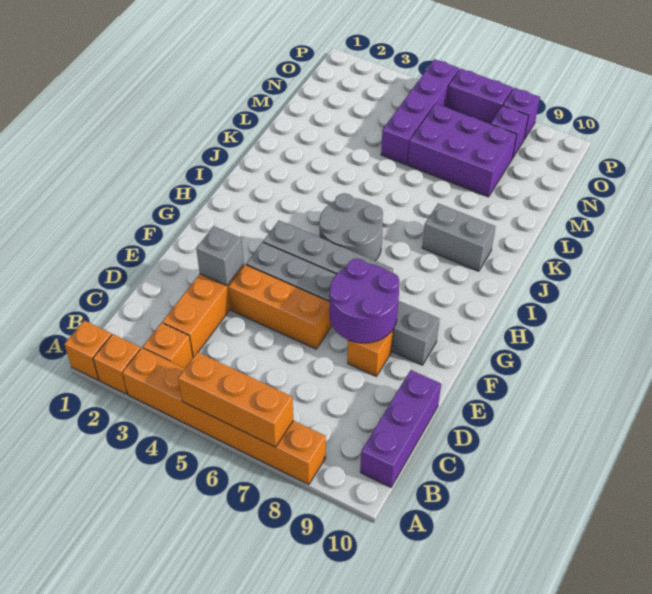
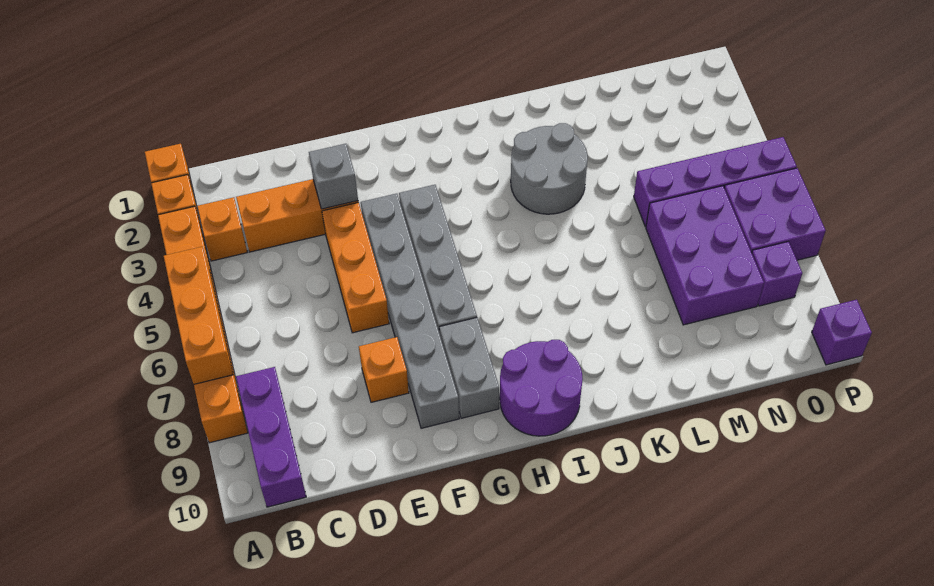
purple brick B10:D10 level 1 -> purple brick B8:B10 level 1
purple round brick E7:F8 level 2 -> purple round brick H9:I10 level 1
grey round brick H5:I6 level 1 -> grey round brick J3:K4 level 1
grey brick J8:J9 level 1 -> grey brick G8:G9 level 1
purple brick P6:P7 level 1 -> purple brick O6:P7 level 1
purple brick P8 level 1 -> purple brick P10 level 1

